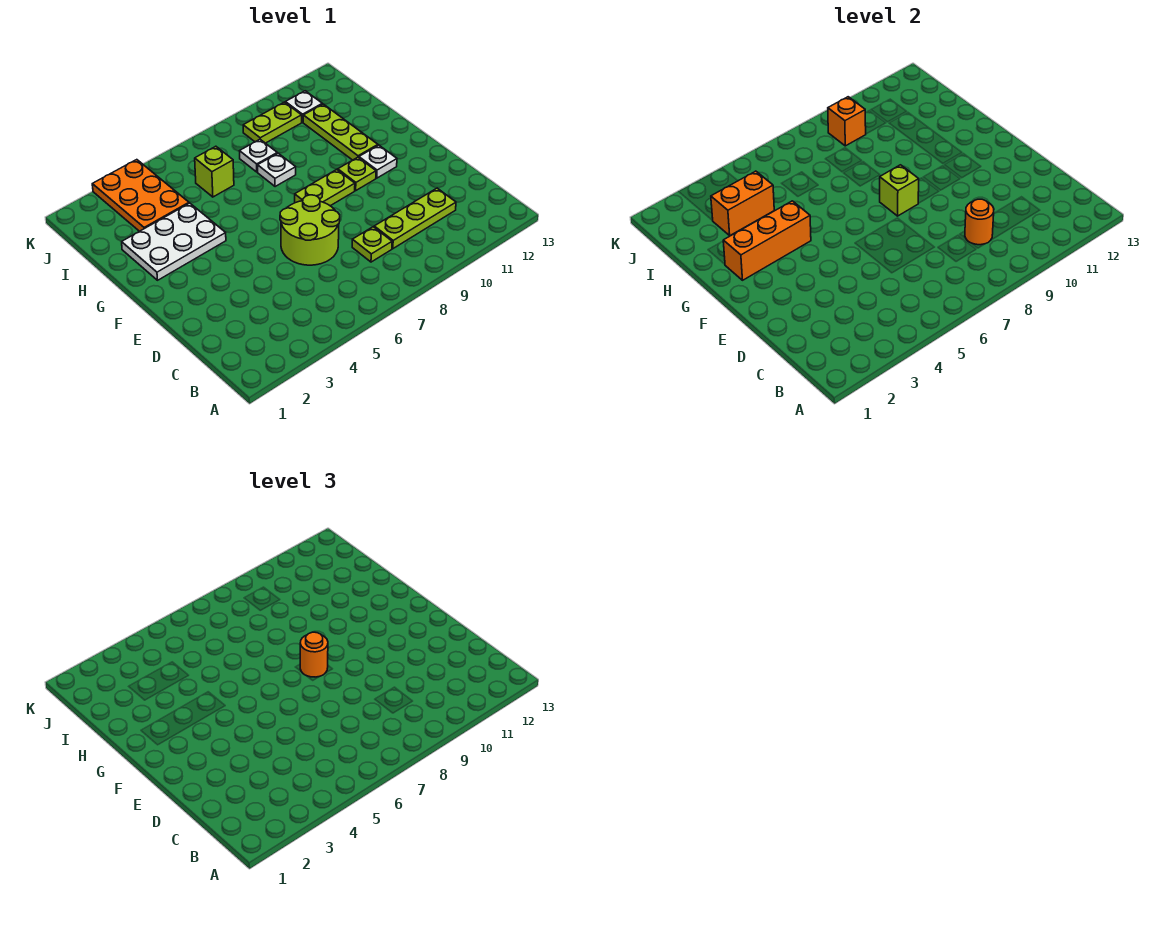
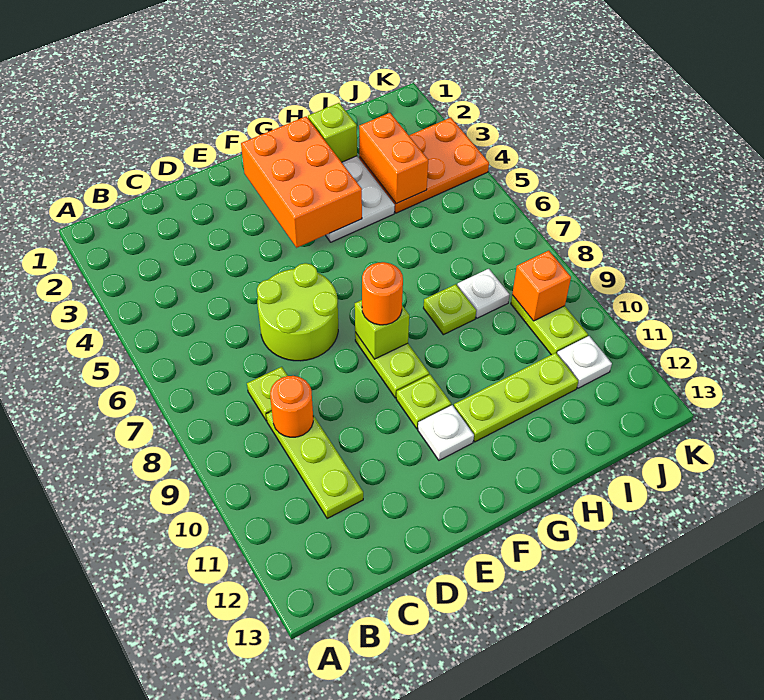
orange brick G2:G4 level 2 -> orange brick F2:G4 level 2
white plate H8 level 1 -> lime plate H8 level 1
lime brick I6 level 1 -> lime brick H2 level 2

